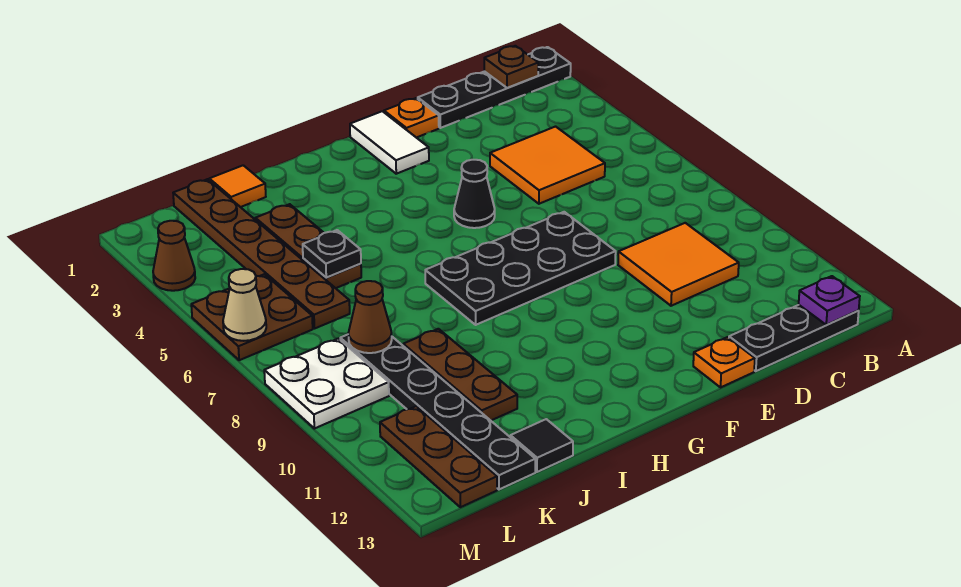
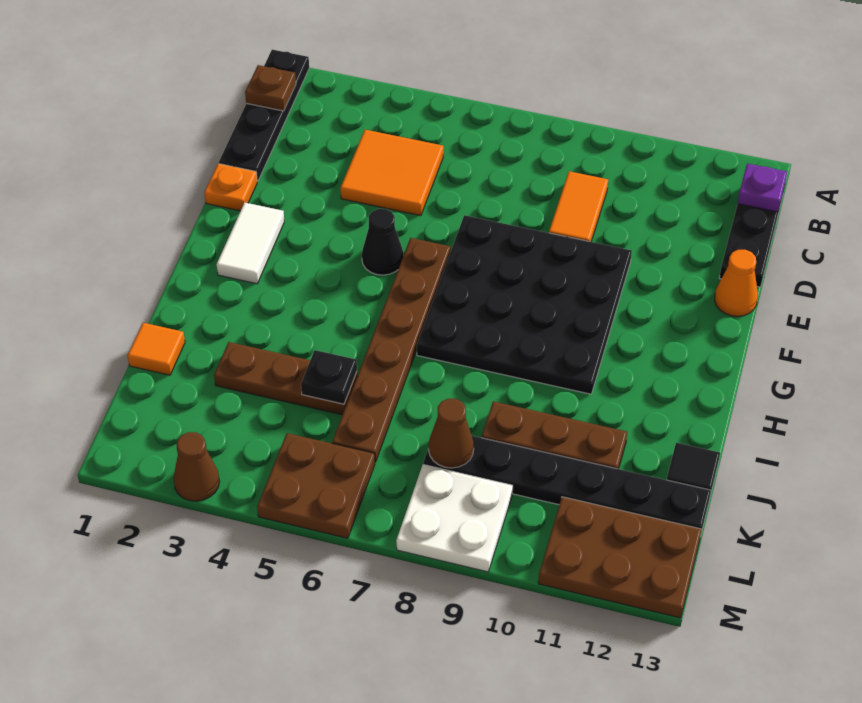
orange tile C9:D10 level 1 -> orange tile C9:D9 level 1
black plate E7:H8 level 1 -> black plate E7:H10 level 1
orange plate E13 level 1 -> orange cone E13 level 1
white tile F1:F2 level 1 -> white tile F2:G2 level 1
brown plate K1:K6 level 1 -> brown plate F6:K6 level 1
brown plate L11:L13 level 1 -> brown plate L11:M13 level 1
tan cone M6 level 2 -> none

